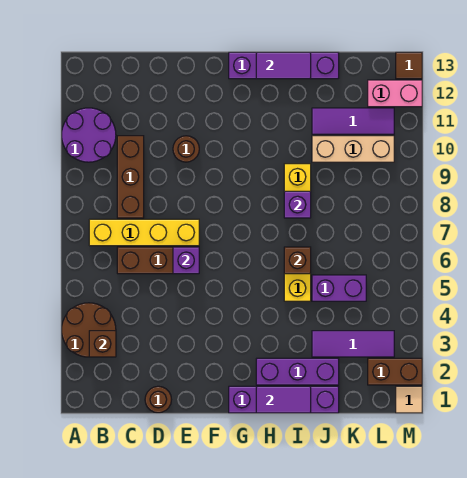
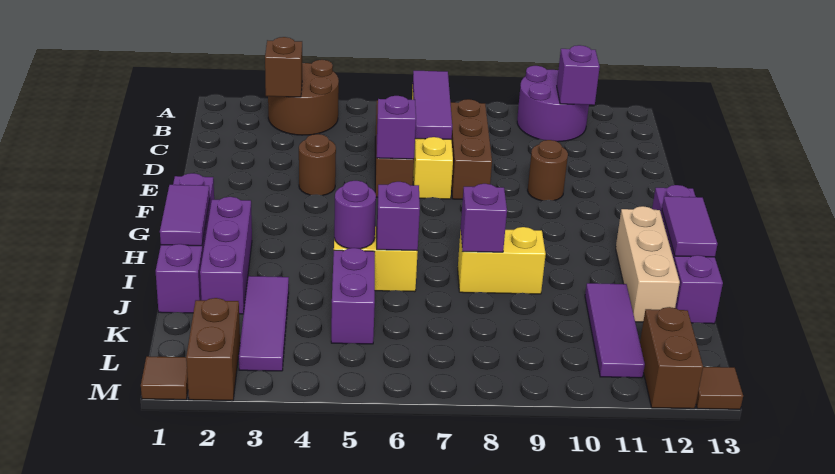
none -> purple tile B7:D7 level 2
none -> purple brick B11 level 2
brown brick C8:C10 level 1 -> brown brick C8:E8 level 1
brown round brick D1 level 1 -> brown round brick E4 level 1
none -> purple round brick I5 level 2
brown brick I6 level 2 -> purple brick I6 level 2
tan brick J10:L10 level 1 -> tan brick H12:J12 level 1
pink brick L12:M12 level 1 -> brown brick L12:M12 level 1
tan tile M1 level 1 -> brown tile M1 level 1

